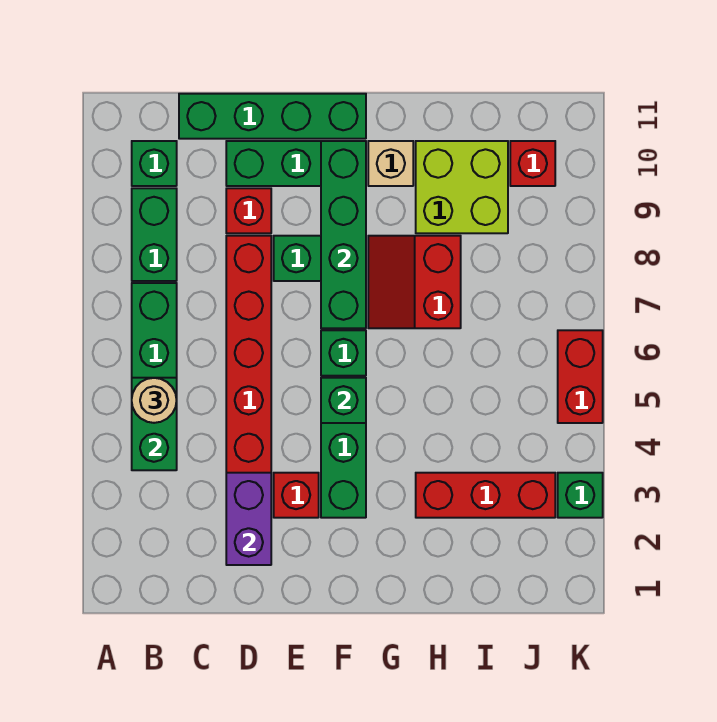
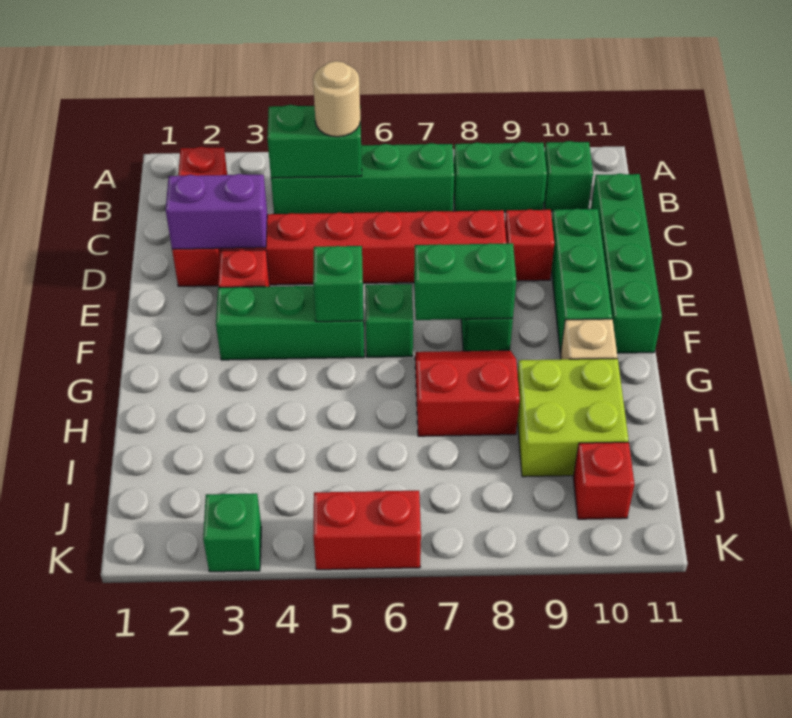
green brick F7:F10 level 2 -> green brick F7:F8 level 2
red brick H3:J3 level 1 -> red brick B2:D2 level 1

